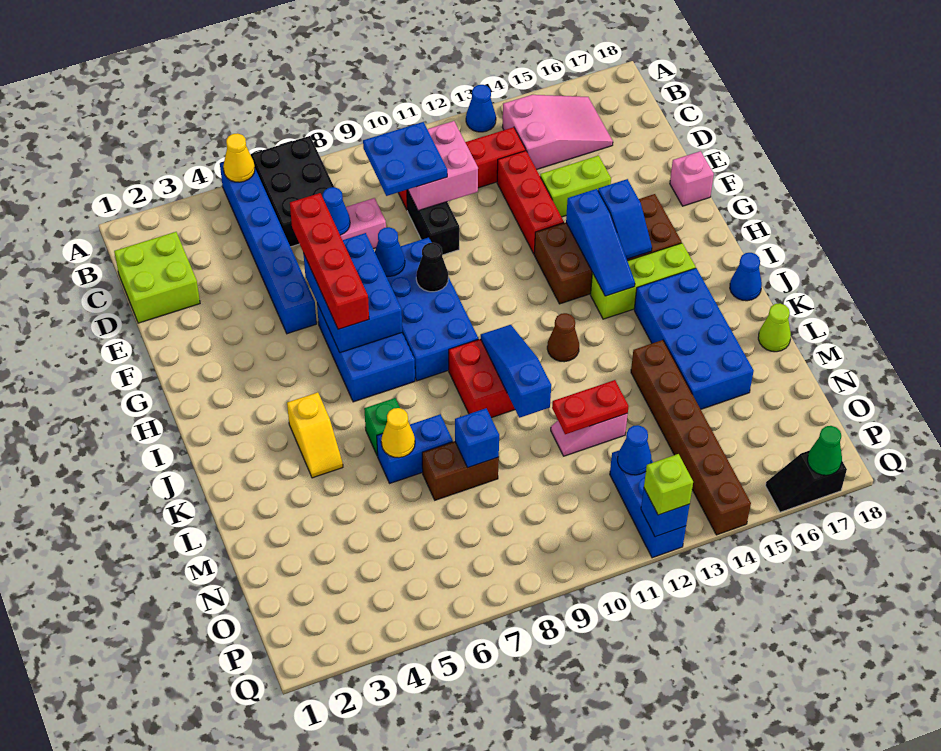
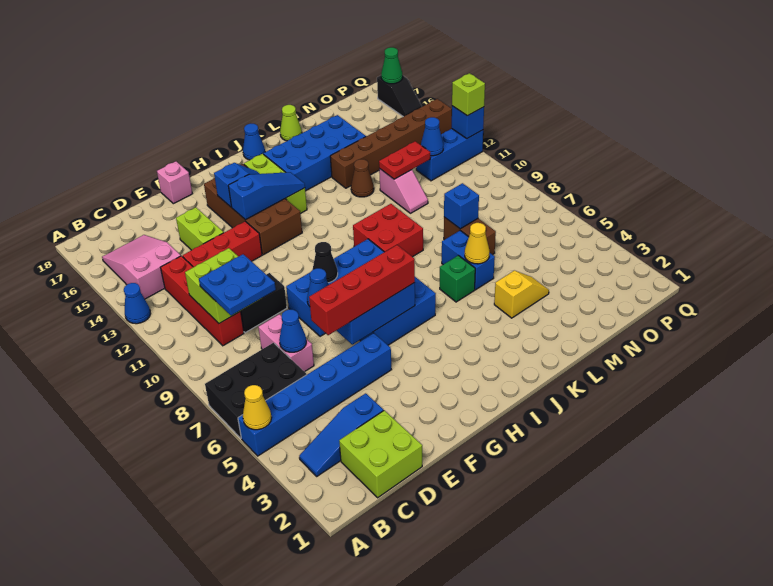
pink brick C10:D11 level 2 -> lime brick C10:D11 level 2
yellow slope J4:K4 level 1 top J -> yellow slope L4:M4 level 1 top L
blue slope J10:L10 level 2 top L -> blue slope B3:D3 level 1 top D
brown cone J12 level 1 -> brown cone L13 level 1
red plate M11:M12 level 2 -> red plate M12:N12 level 2

